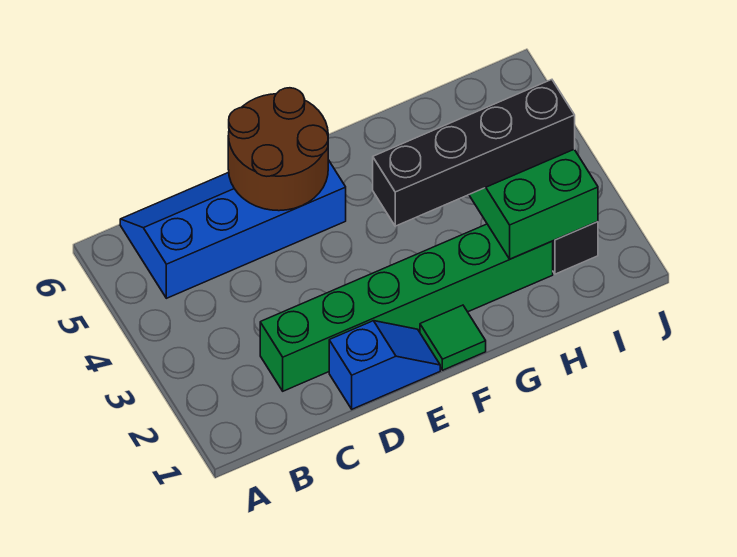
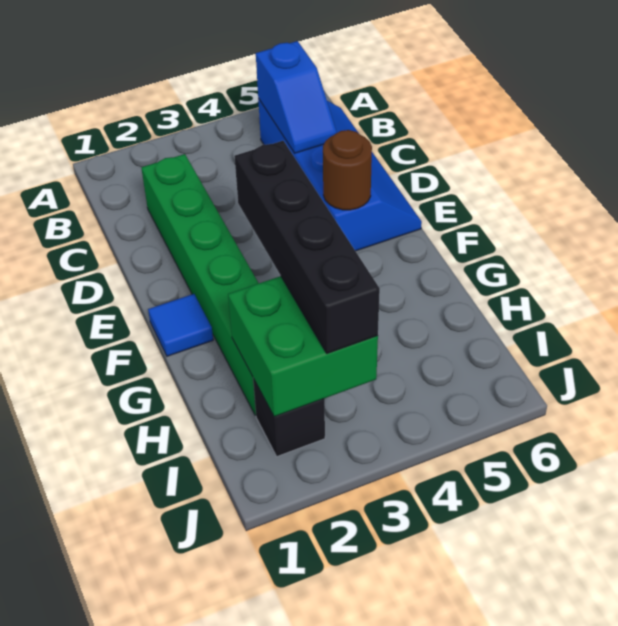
blue slope D1:E1 level 1 top D -> blue slope B5:C5 level 2 top B
brown round brick D5:E6 level 2 -> brown round brick E5 level 2
green tile F1 level 1 -> blue tile F1 level 1

